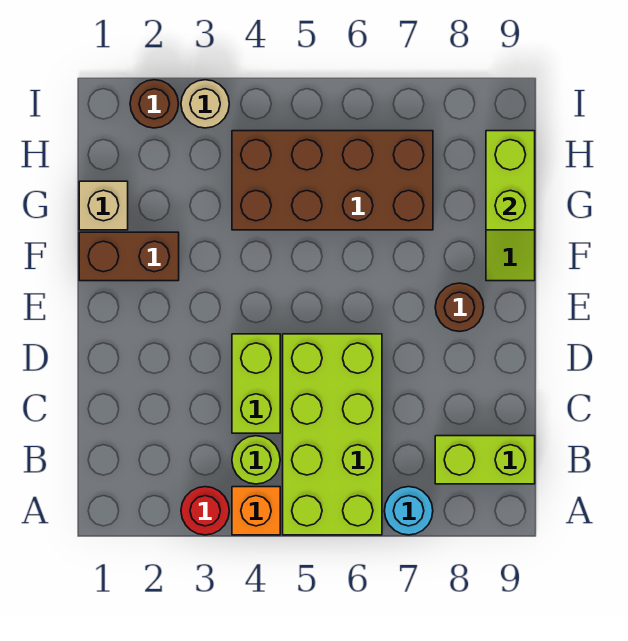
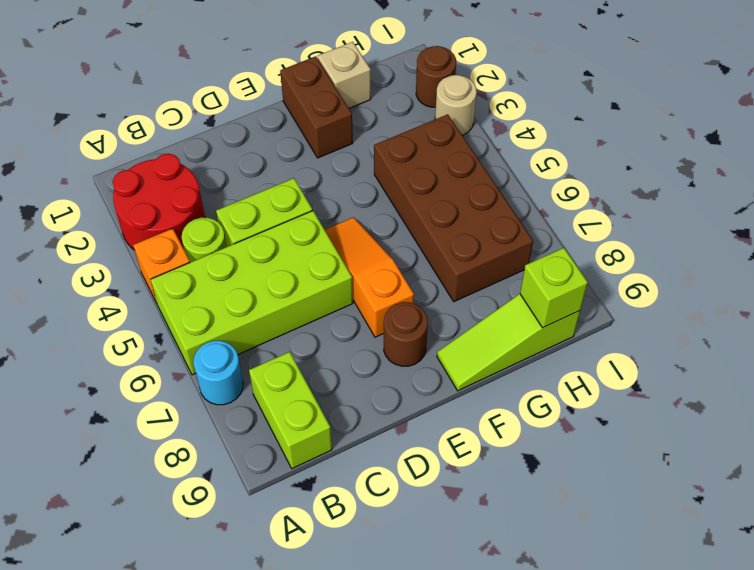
red round brick A3 level 1 -> red round brick A2:B3 level 1
none -> orange slope E5:E7 level 1 top 7
lime brick G9:H9 level 2 -> lime brick H9 level 2

